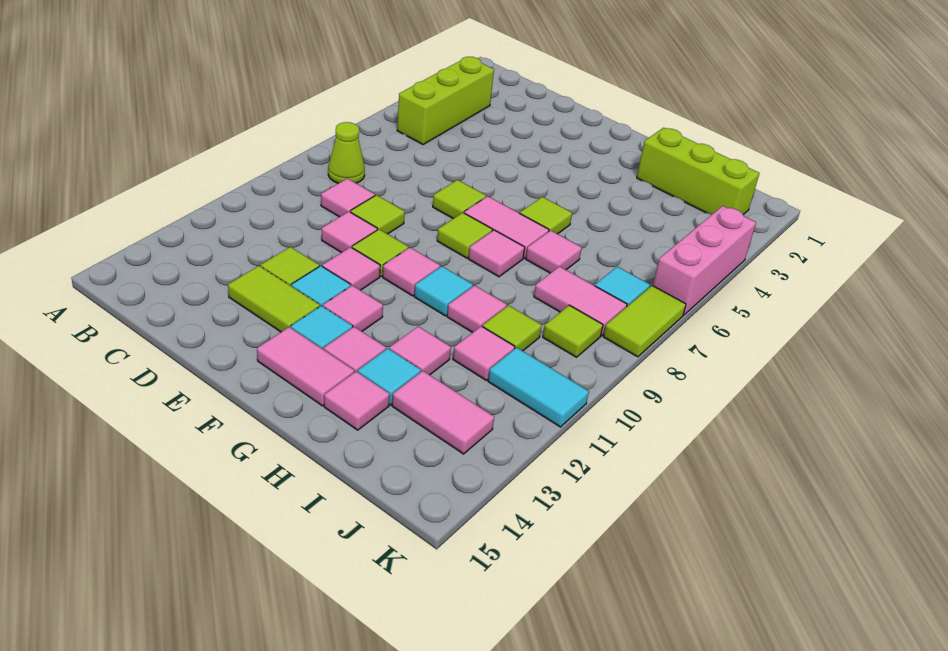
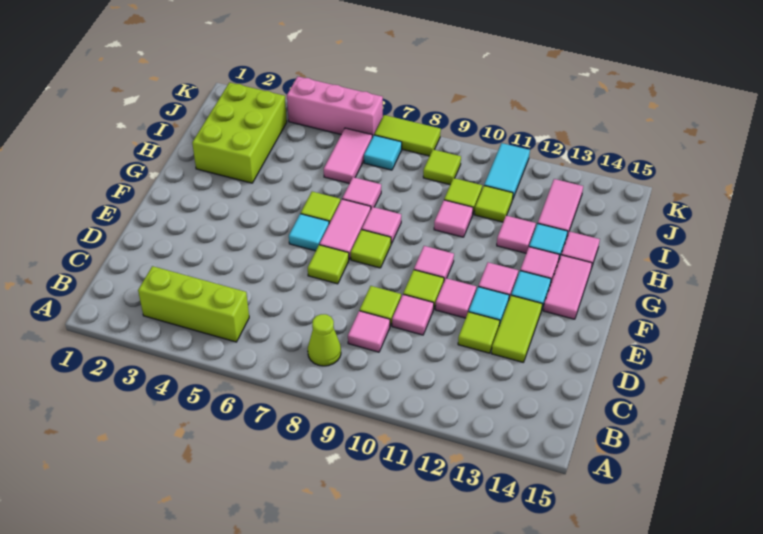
cyan tile G10 level 1 -> cyan tile F6 level 1
lime brick H2:J2 level 1 -> lime brick H2:J3 level 1
pink tile I8:J8 level 1 -> pink tile I6:J6 level 1
pink tile I11 level 1 -> lime tile I11 level 1

